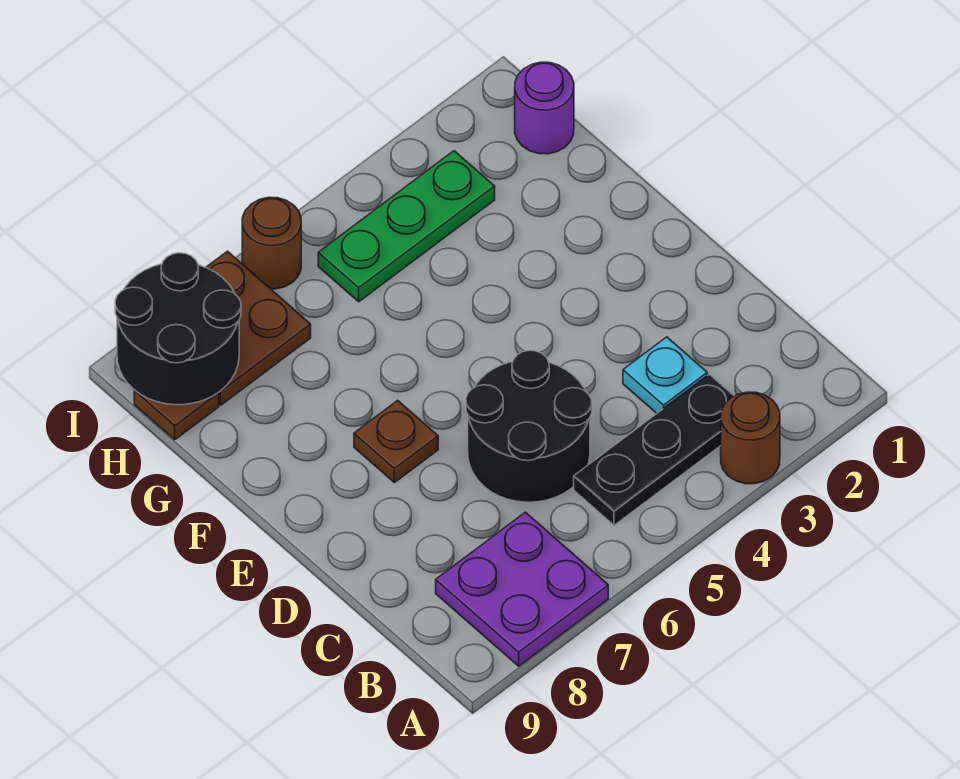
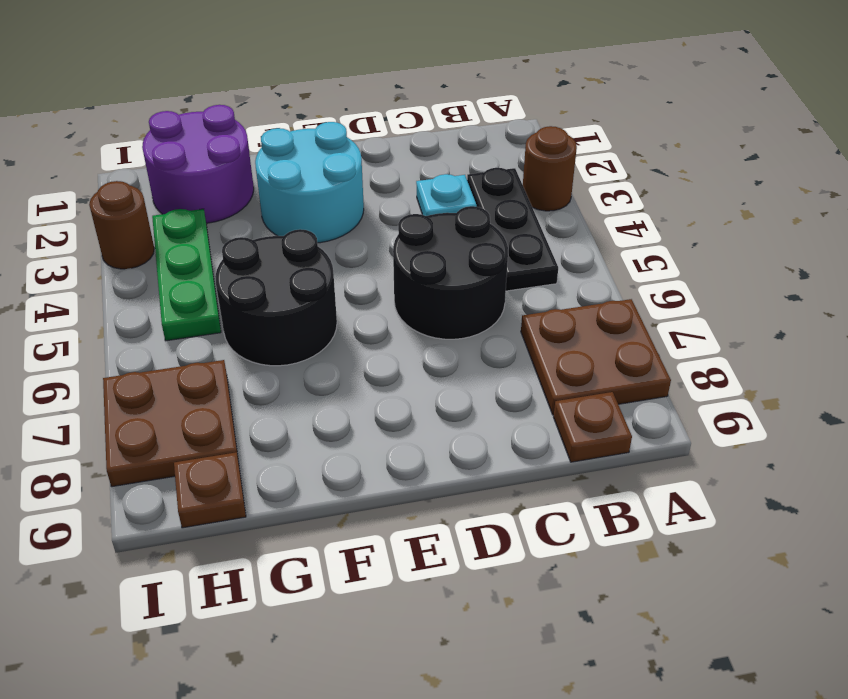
purple plate A7:B8 level 1 -> brown plate A7:B8 level 1
none -> cyan round brick E2:F3 level 1
brown plate E7 level 1 -> brown plate B9 level 1
purple round brick H1 level 1 -> purple round brick G1:H2 level 1
black round brick H8:I9 level 2 -> black round brick F5:G6 level 1
brown round brick I6 level 1 -> brown round brick I3 level 1

